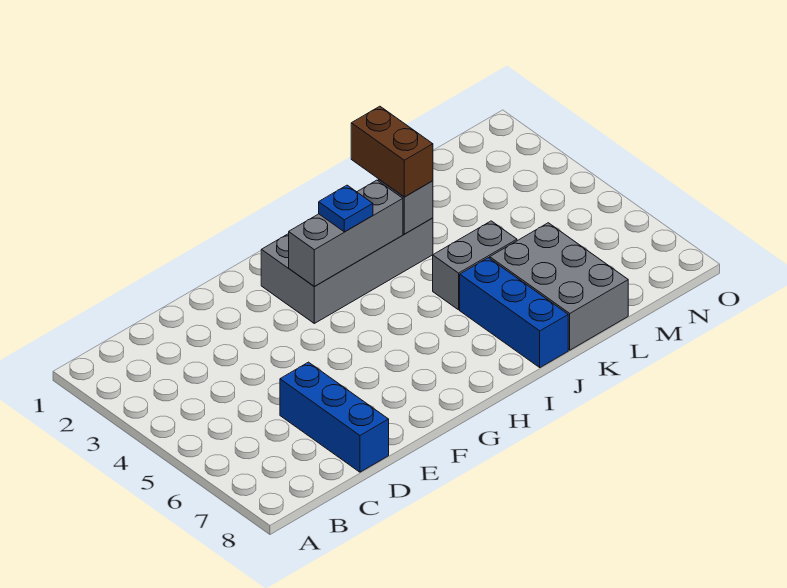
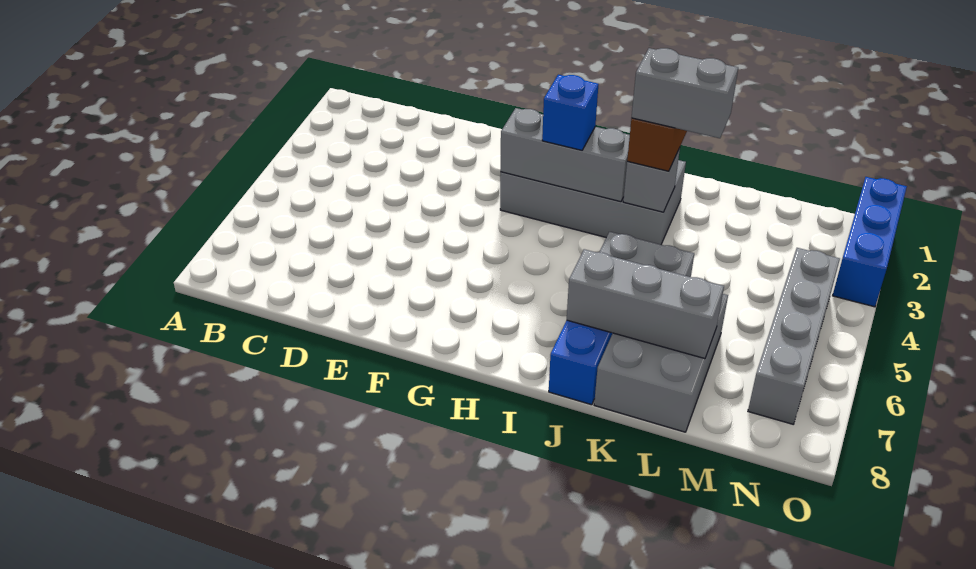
blue brick D6:D8 level 1 -> blue brick O1:O3 level 1
blue plate H3 level 3 -> blue brick H3 level 3
none -> grey brick J3:K3 level 4
none -> grey brick J7:L7 level 2
none -> grey brick N4:N7 level 1

